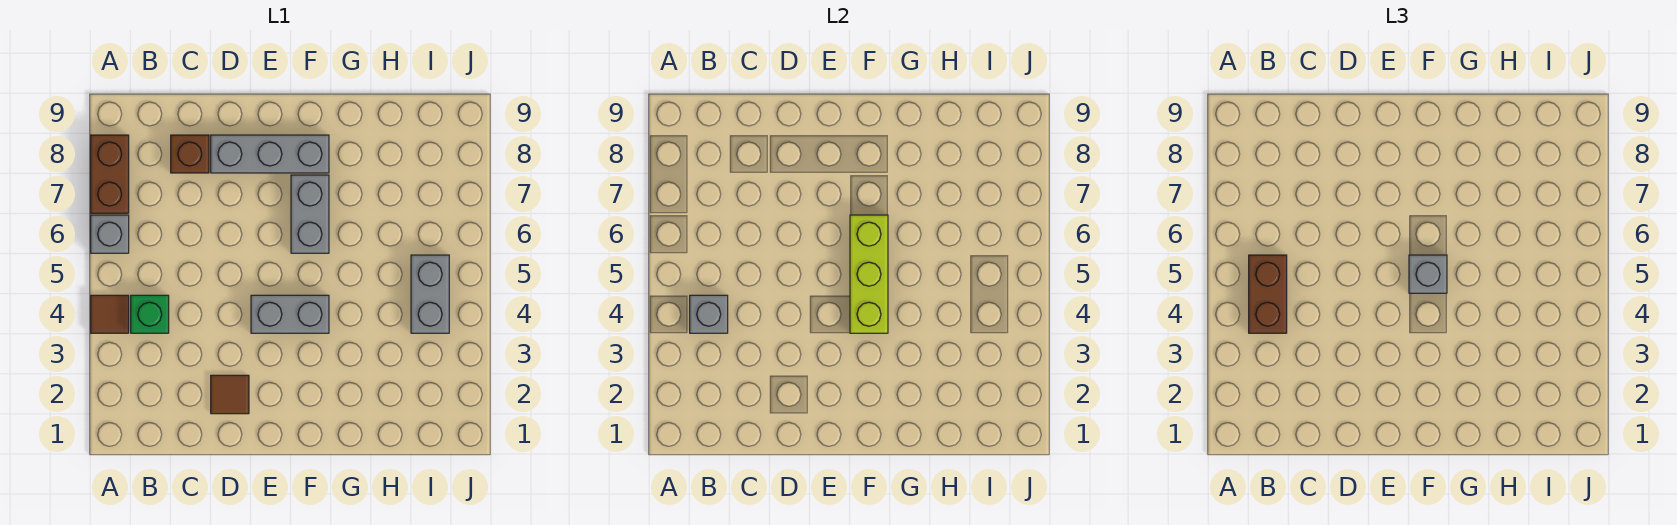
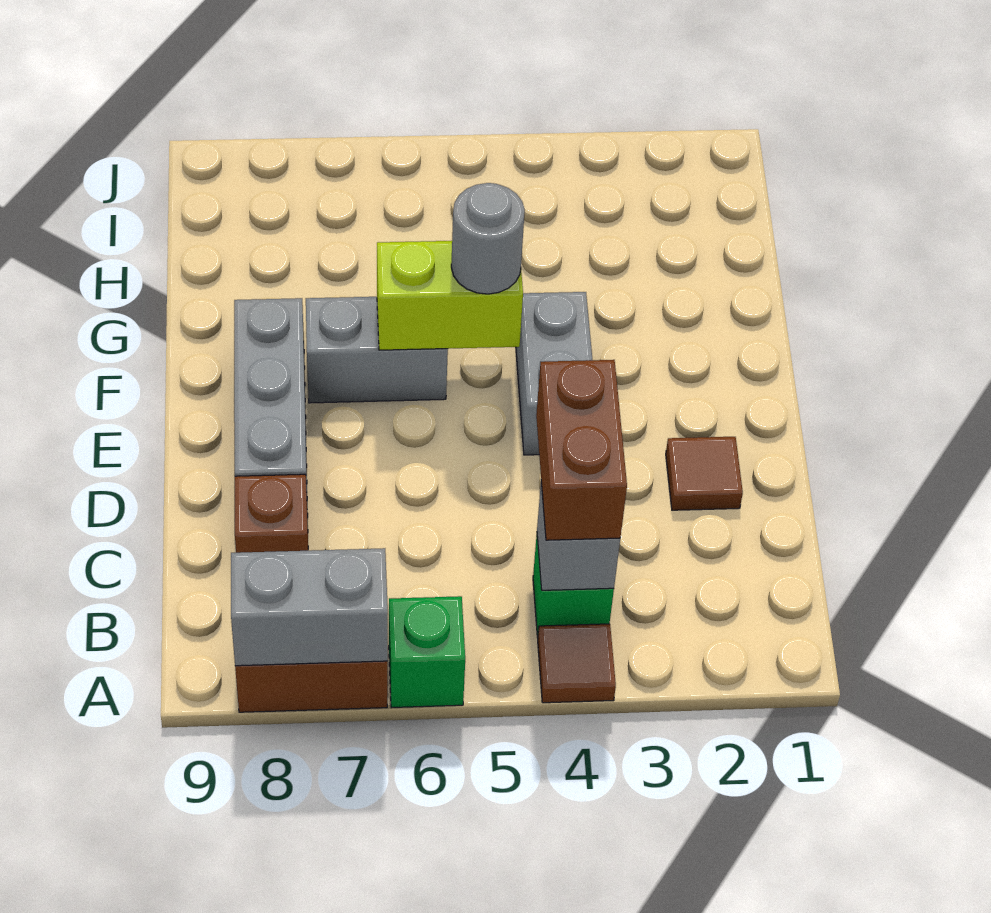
grey brick A6 level 1 -> green brick A6 level 1
brown brick B4:B5 level 3 -> brown brick B4:C4 level 3
lime brick F4:F6 level 2 -> lime brick F5:F6 level 2
grey brick F5 level 3 -> grey round brick F5 level 3
grey brick I4:I5 level 1 -> grey brick A7:A8 level 2

